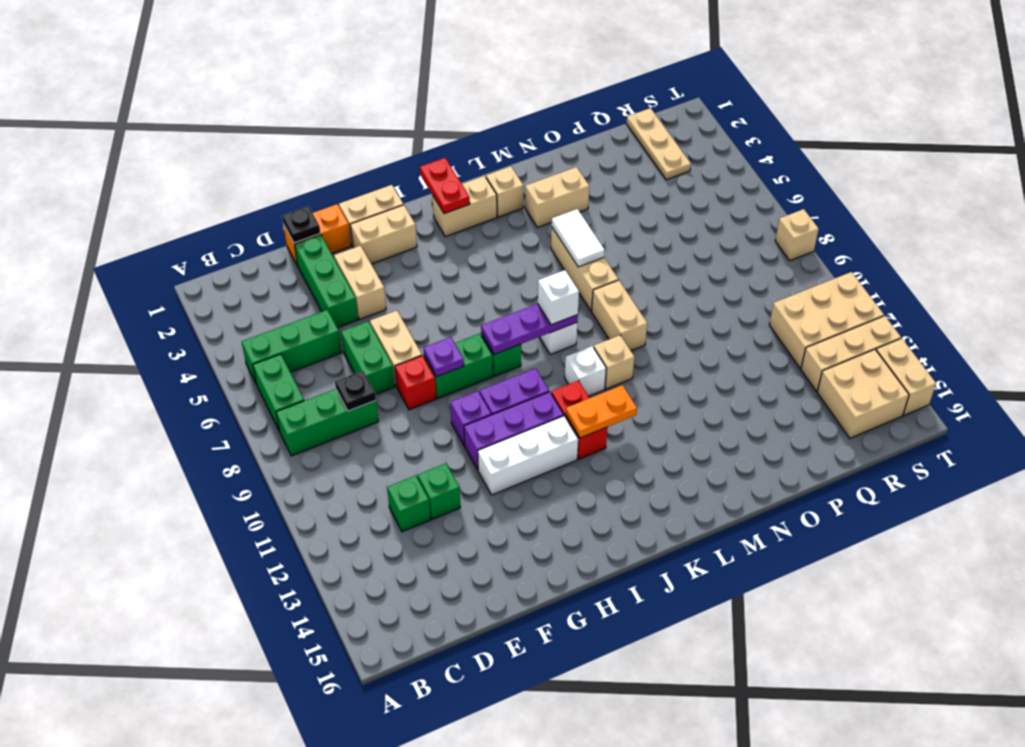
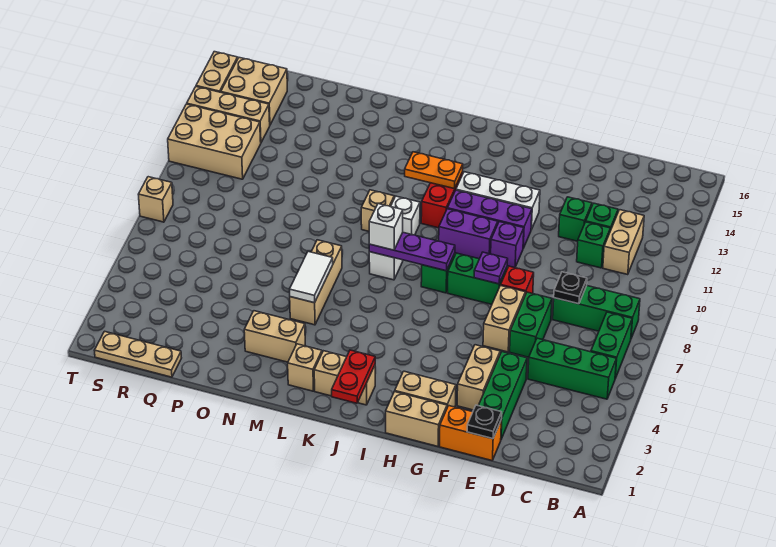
none -> green brick D11 level 1
tan brick M8:M9 level 1 -> tan brick C11:C12 level 1
tan plate R1:R3 level 1 -> tan plate Q1:S1 level 1

